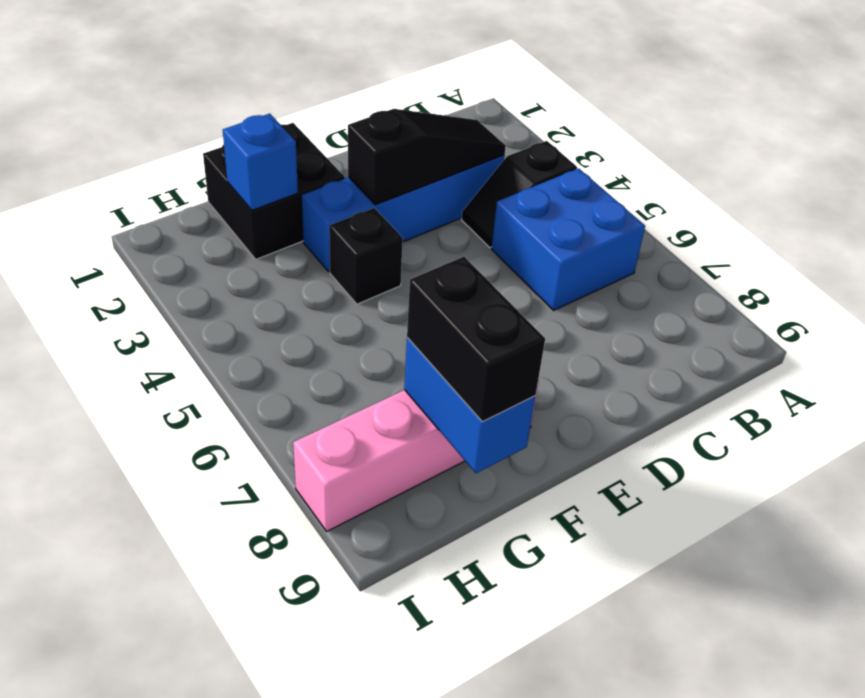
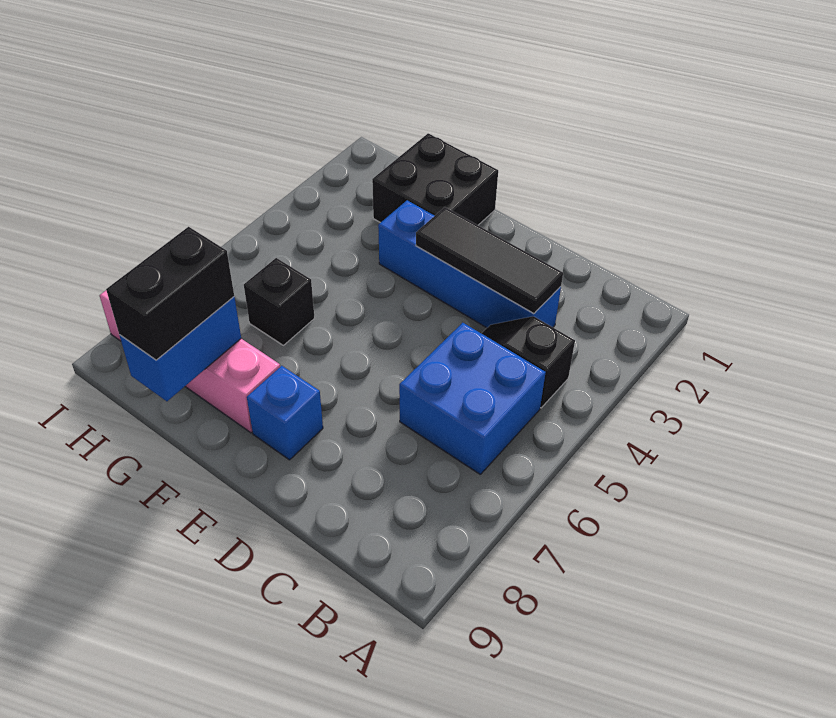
black slope C3:E3 level 2 top E -> black tile C3:E3 level 2
black brick F4 level 1 -> black brick G6 level 1
blue brick G2 level 2 -> blue brick E8 level 1

